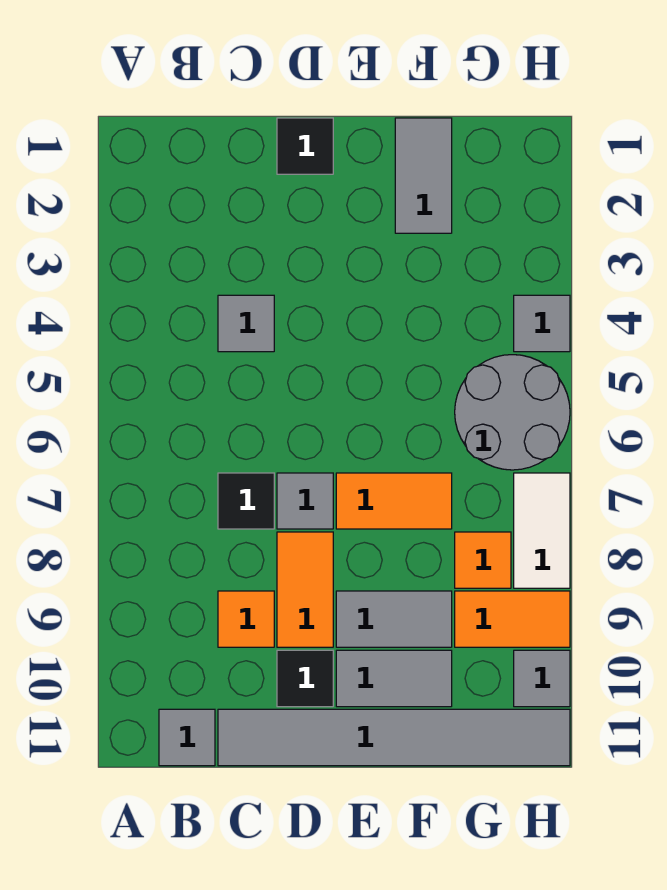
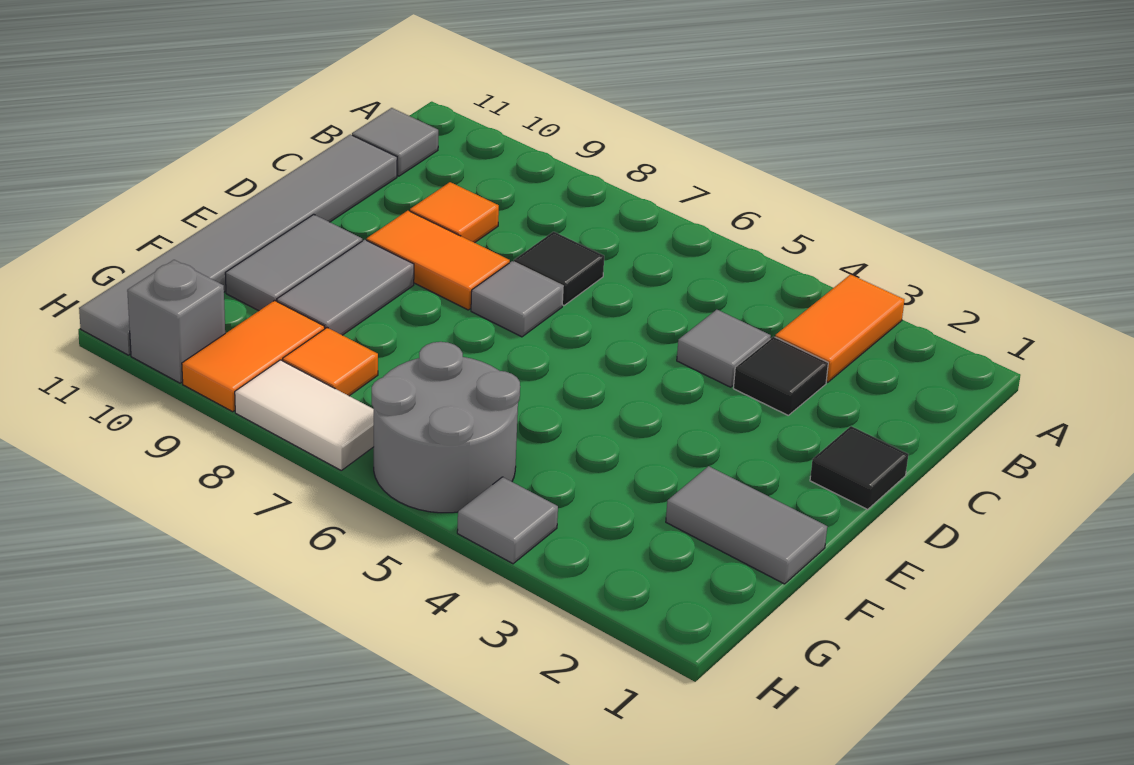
black tile D10 level 1 -> black tile C3 level 1
orange tile E7:F7 level 1 -> orange tile A3:B3 level 1
grey tile H10 level 1 -> grey brick H10 level 1

